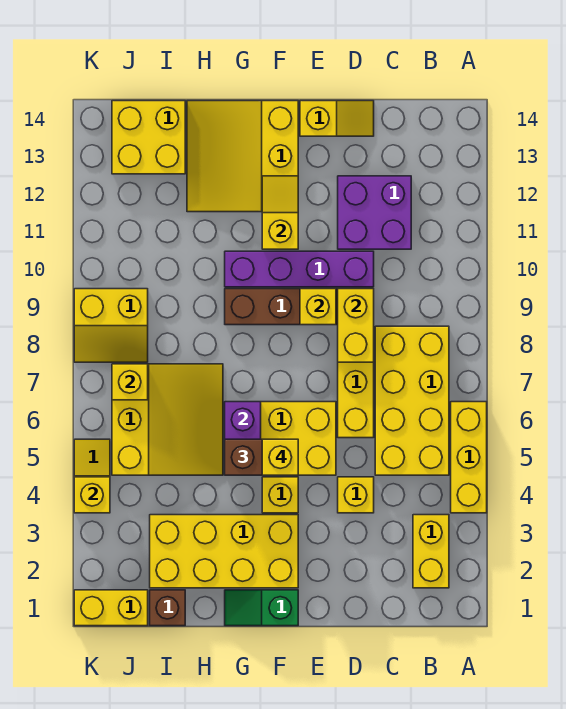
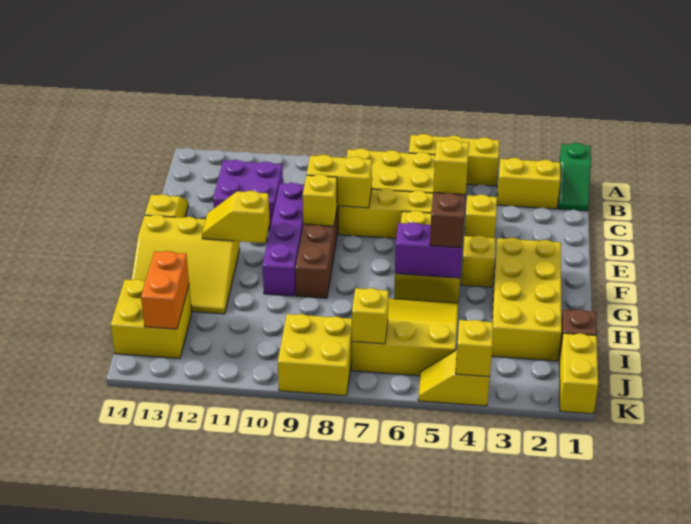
green slope F1:G1 level 1 top F -> green slope A1:B1 level 1 top A
none -> orange brick I13:J13 level 2
yellow slope J8:K9 level 1 top 9 -> yellow brick J8:K9 level 1

